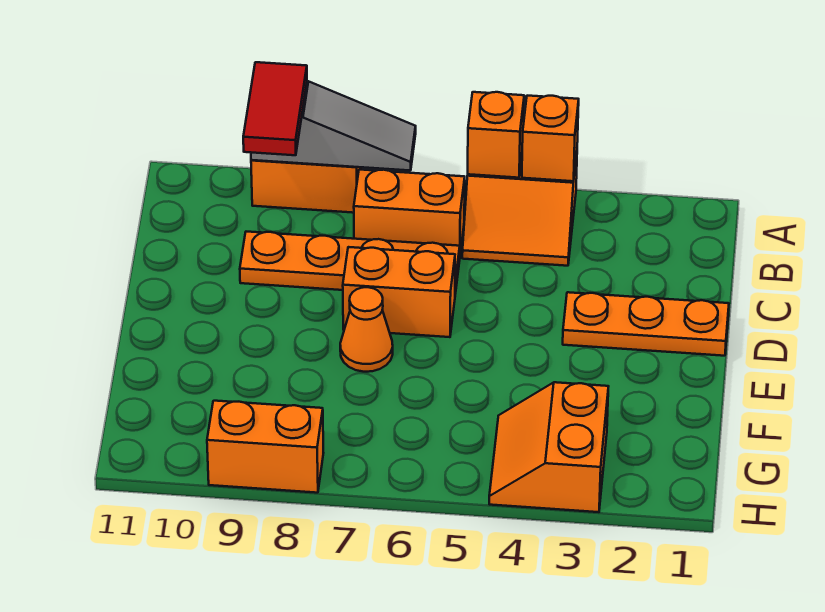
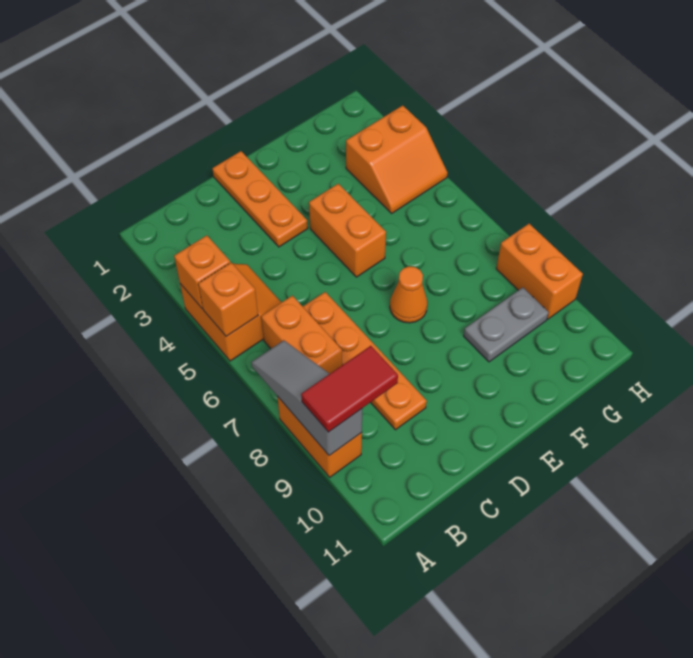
orange brick D6:D7 level 1 -> orange brick E4:E5 level 1
none -> grey plate F9:G9 level 1

